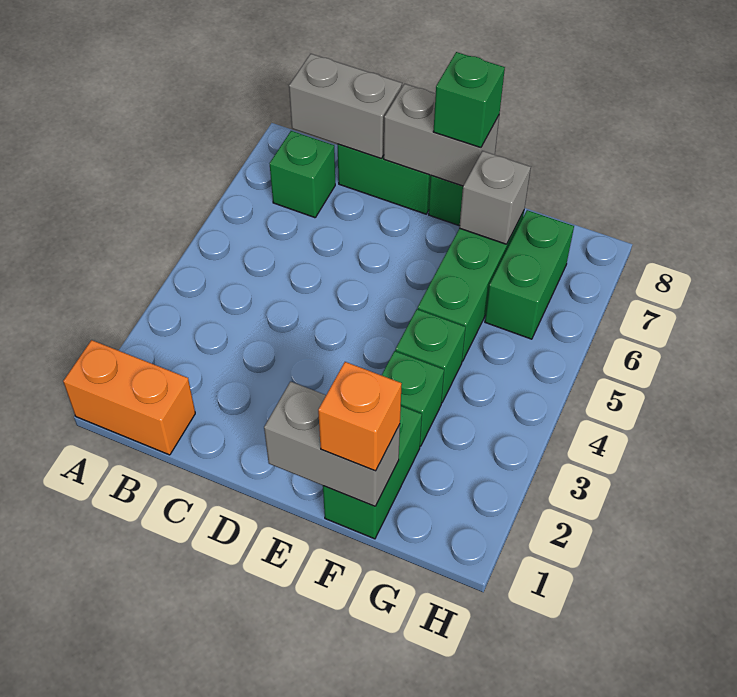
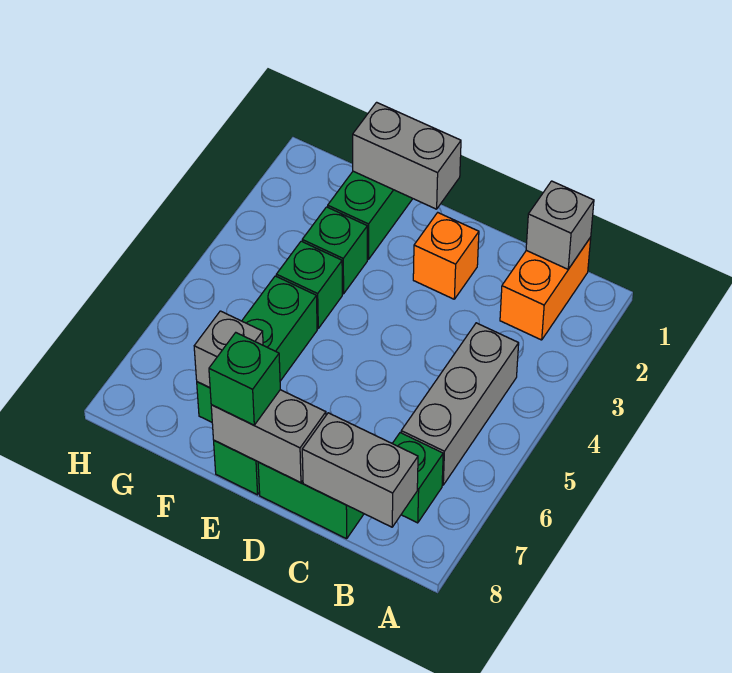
orange brick A1:B1 level 1 -> orange brick B1:B2 level 1
none -> grey brick B1 level 2
none -> grey brick B4:B6 level 1
orange brick F1 level 3 -> orange brick D2 level 1
green brick G6:G7 level 1 -> none

